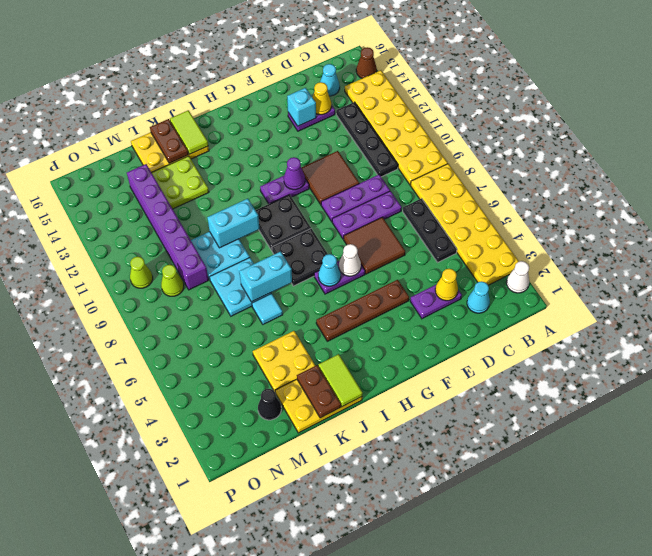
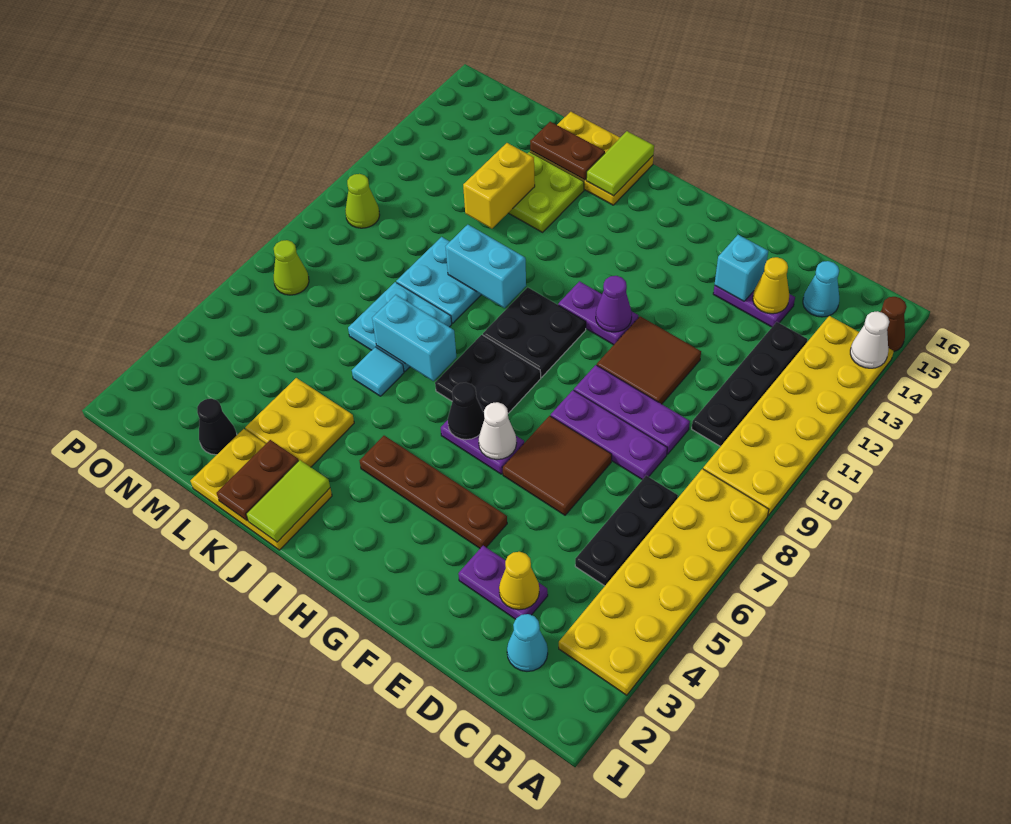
white cone A2 level 1 -> white cone A14 level 2
cyan cone H6 level 2 -> black cone H6 level 2
brown plate K15:K16 level 2 -> brown plate K15:L15 level 2
none -> yellow brick L12:L13 level 2
purple brick M9:M14 level 1 -> none
lime cone N9 level 1 -> lime cone O7 level 1

